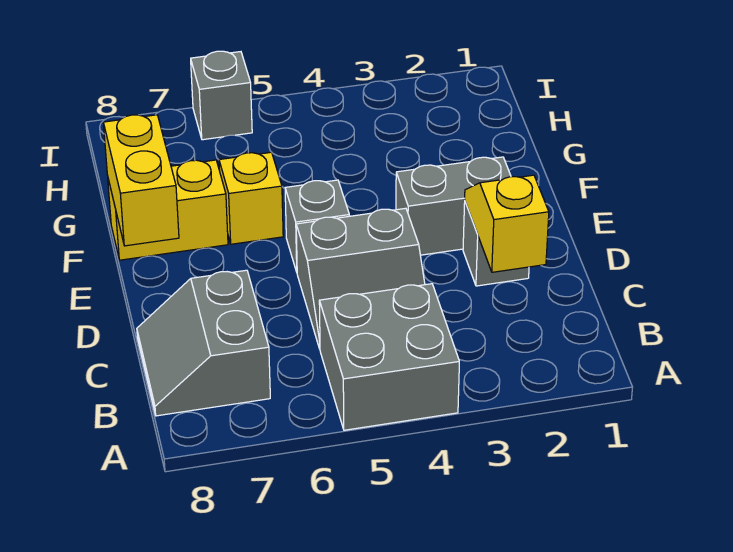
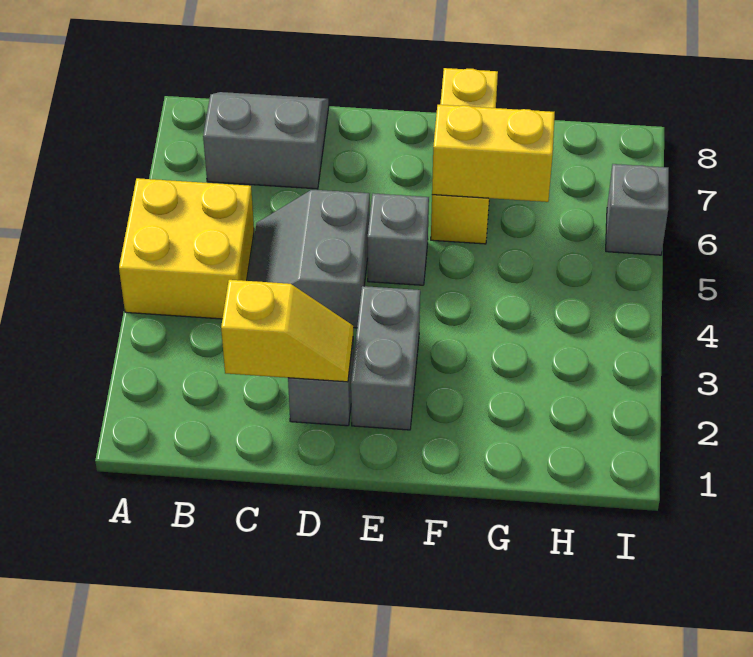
grey brick A4:B5 level 1 -> yellow brick A4:B5 level 1
yellow brick E8:F8 level 2 -> yellow brick F6:G6 level 2

